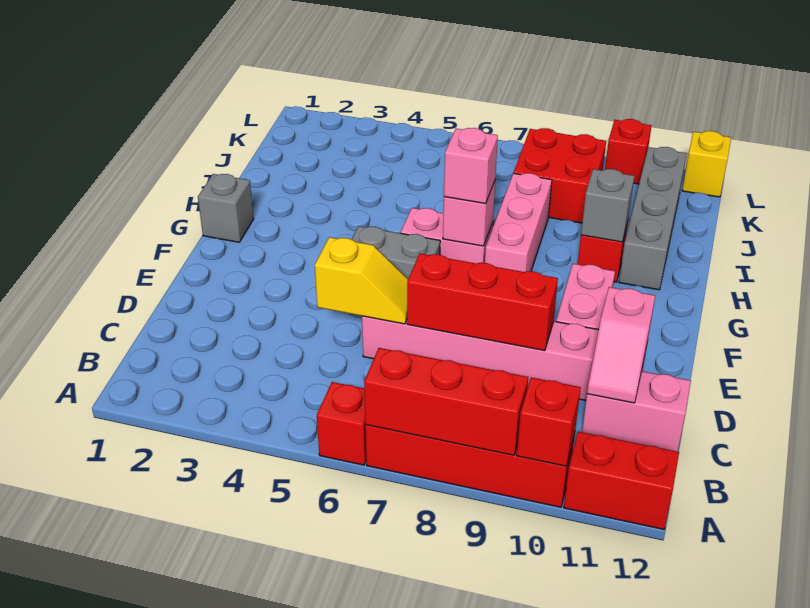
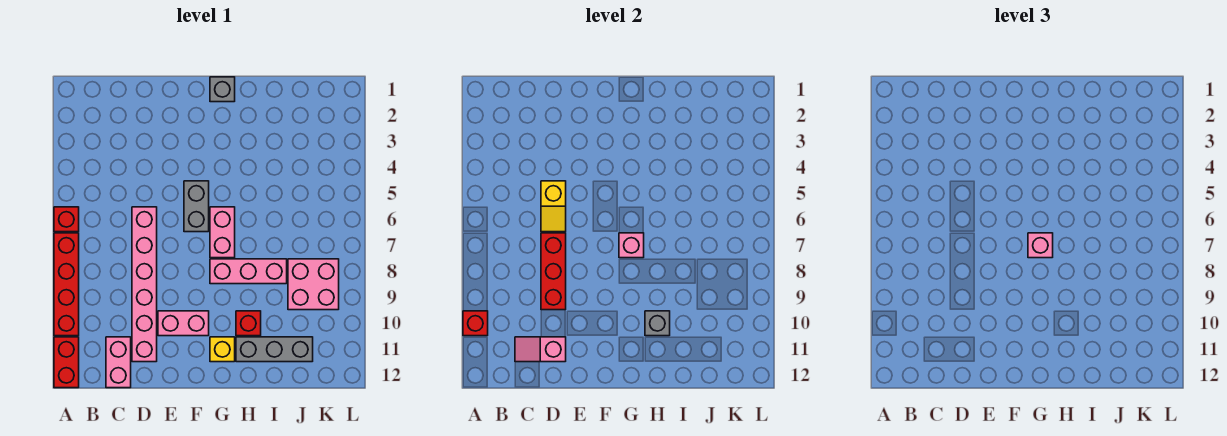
red brick A7:A9 level 2 -> none
grey brick H11:K11 level 1 -> grey brick H11:J11 level 1
red brick J8:K9 level 1 -> pink brick J8:K9 level 1
red brick L10 level 1 -> none
yellow brick L12 level 1 -> yellow brick G11 level 1

